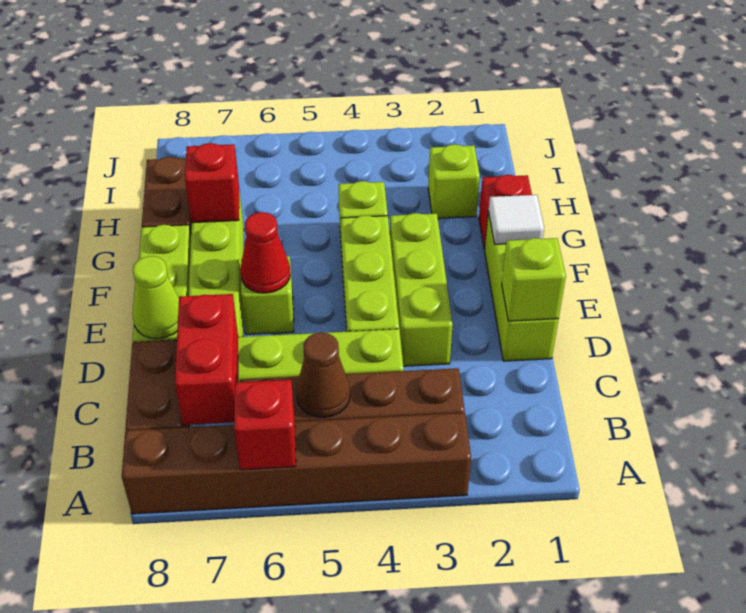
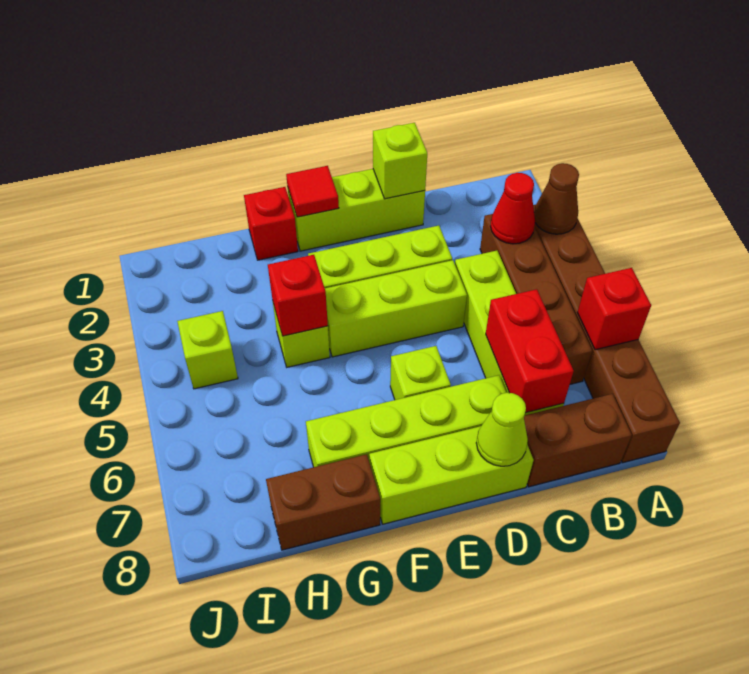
brown cone B5 level 2 -> brown cone A3 level 2
red brick B7:C7 level 2 -> red brick C6:C7 level 2
red cone E6 level 2 -> red cone B3 level 2
white tile F1 level 2 -> red tile F1 level 2
red brick G7 level 2 -> red brick G4 level 2
lime brick H2 level 1 -> lime brick I4 level 1

